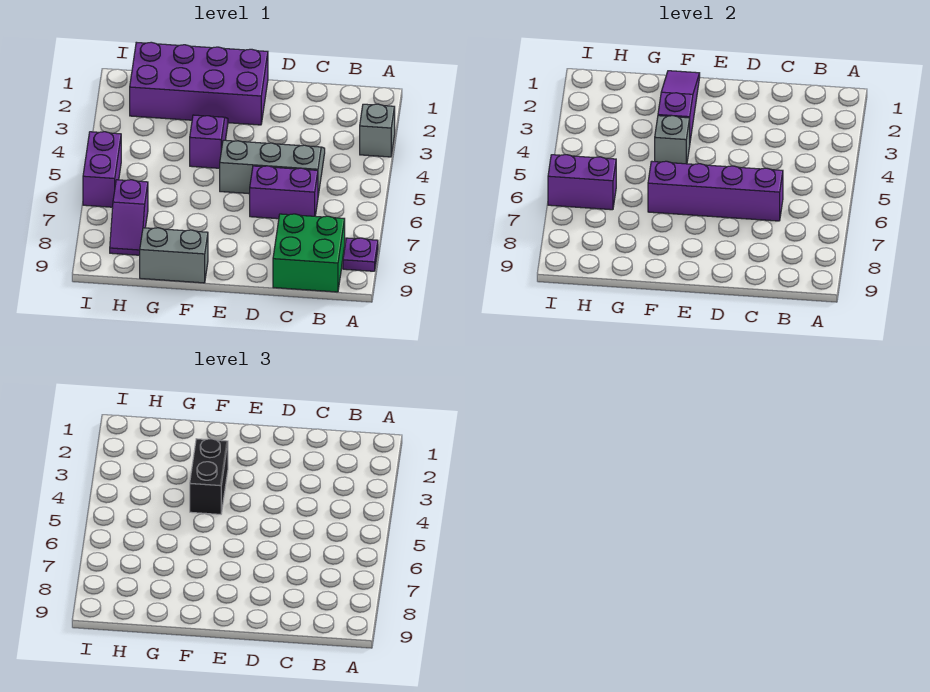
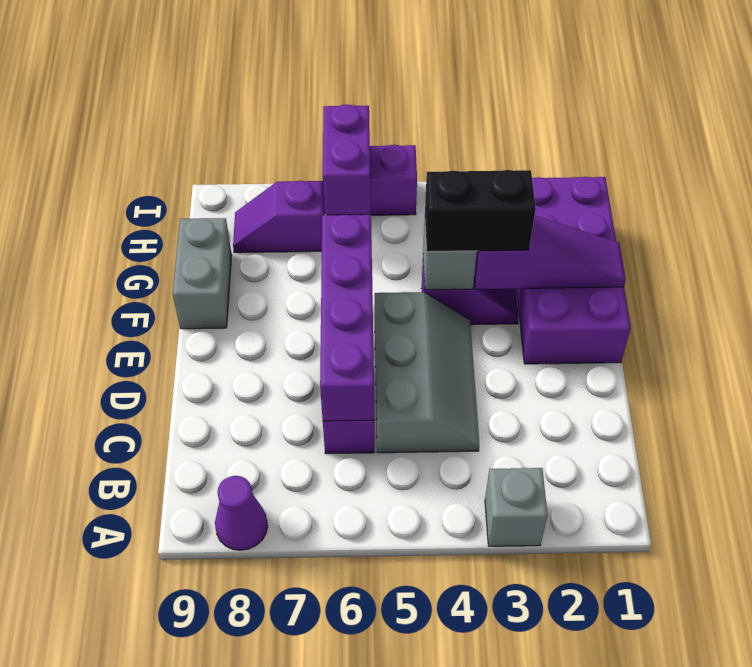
purple plate A8 level 1 -> purple cone A8 level 1
green brick B8:C9 level 1 -> none

